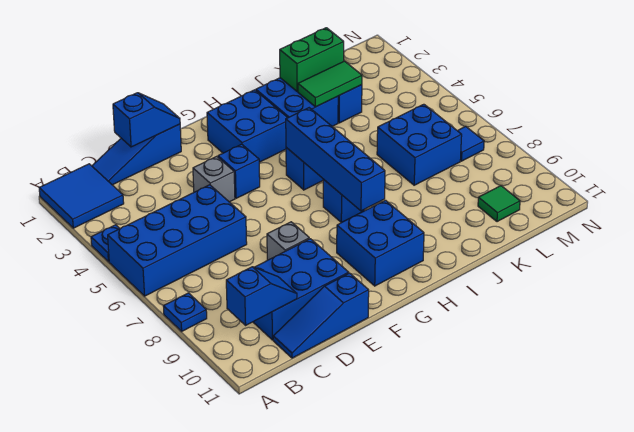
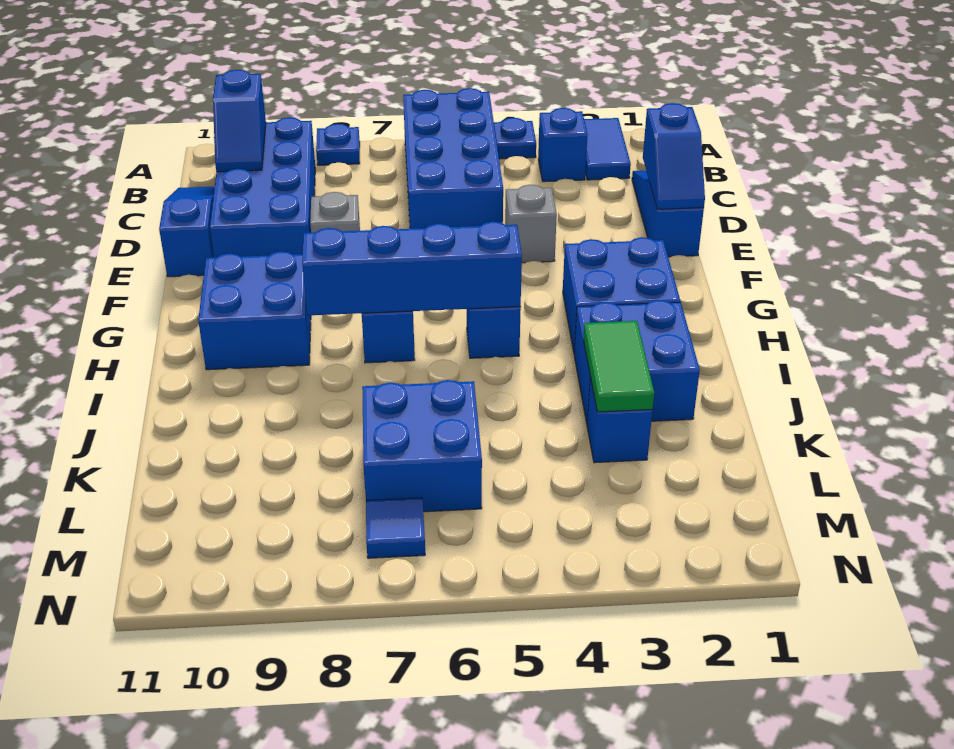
blue tile A1:B2 level 1 -> blue tile A2:B2 level 1
blue brick C9:E10 level 1 -> blue brick B9:E10 level 1
blue brick F4 level 1 -> blue brick B3 level 1
green brick J2:K2 level 2 -> none
green tile L10 level 1 -> none

